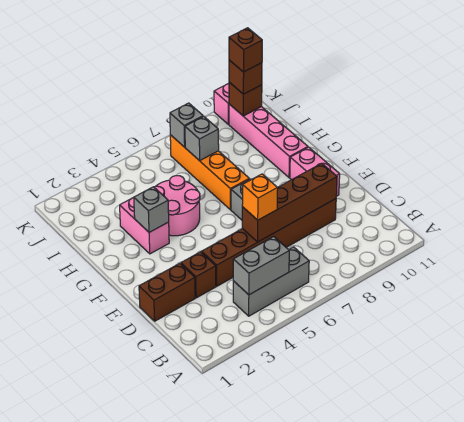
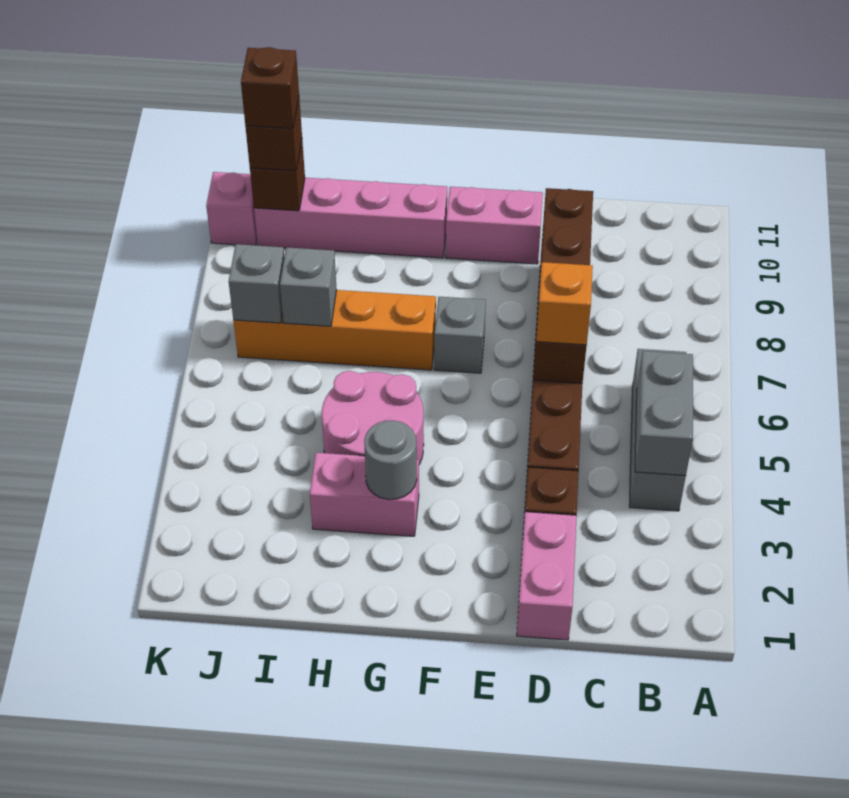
brown brick D1:D2 level 1 -> pink brick D1:D2 level 1
grey brick G3 level 2 -> grey round brick G3 level 2

